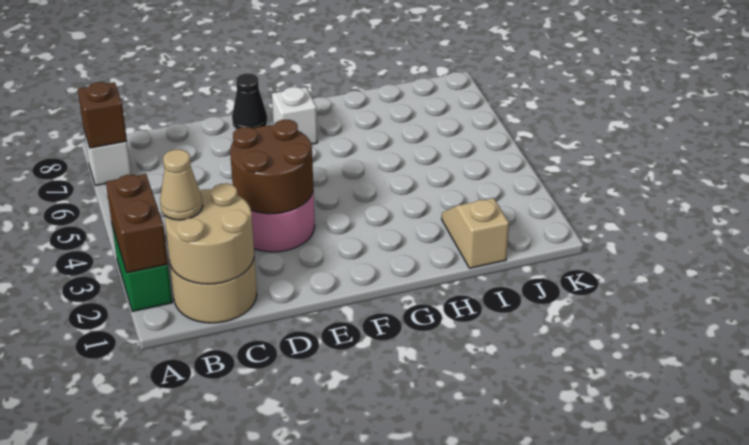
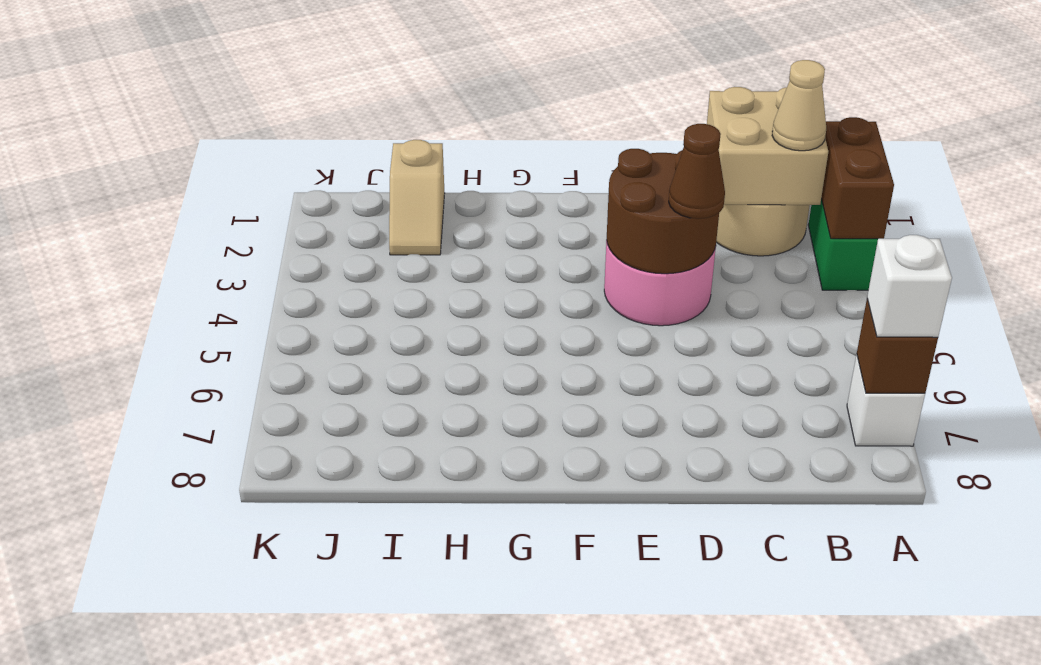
tan round brick B1:C2 level 2 -> tan brick B1:C2 level 2
none -> brown cone D4 level 3
black cone E8 level 1 -> none
white brick F7 level 1 -> white brick A7 level 3

